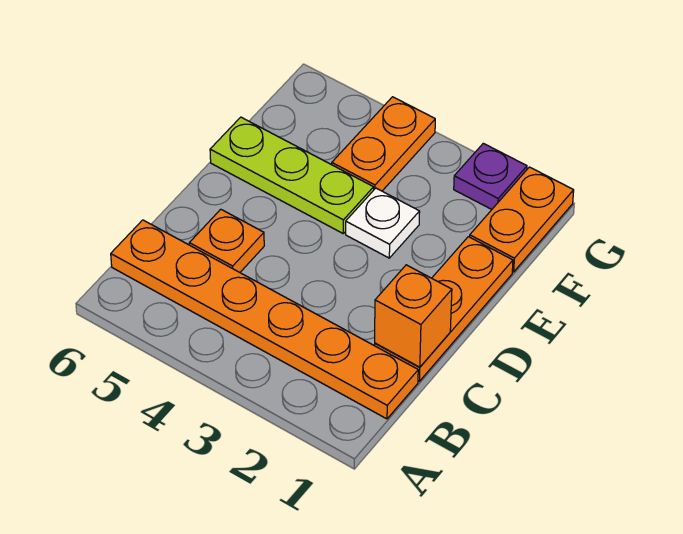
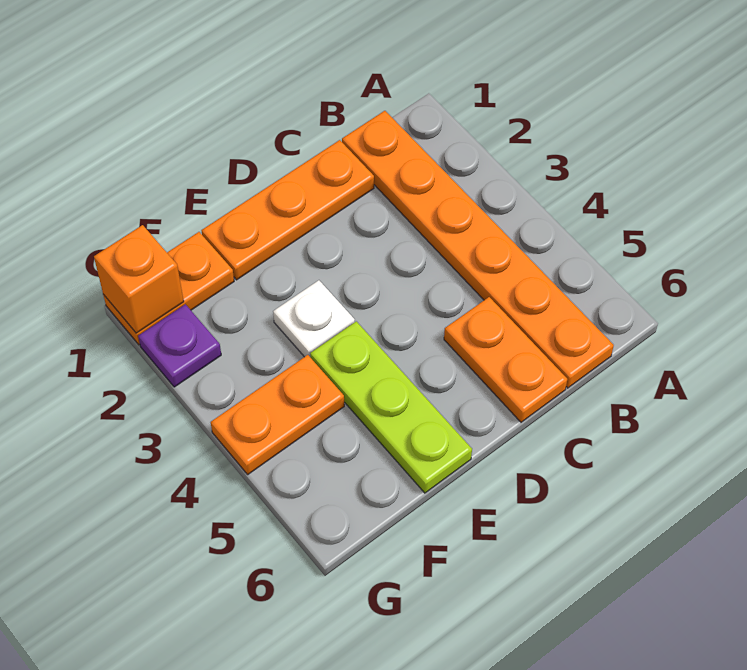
orange brick C1 level 2 -> orange brick G1 level 2
orange plate C5 level 1 -> orange plate C5:C6 level 1

